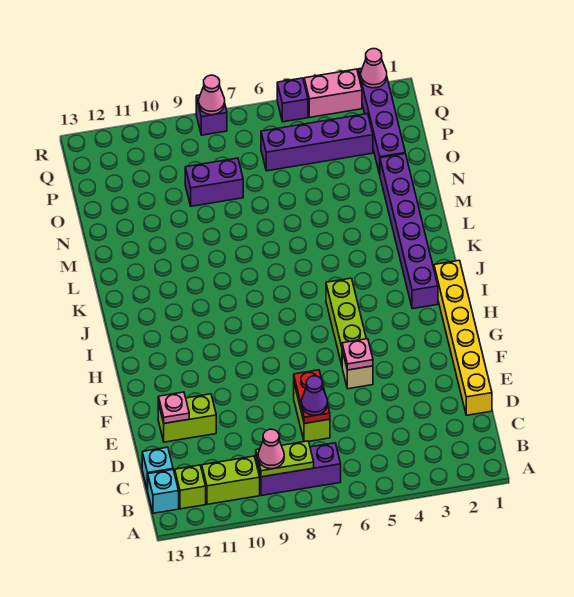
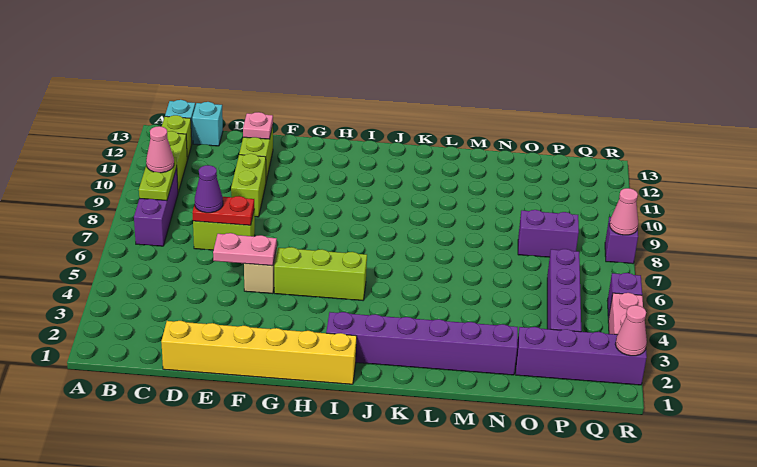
none -> lime brick E9:E10 level 1
pink plate F5 level 2 -> pink plate E5:F5 level 2
purple brick O8:O9 level 1 -> purple brick O8:P8 level 1

